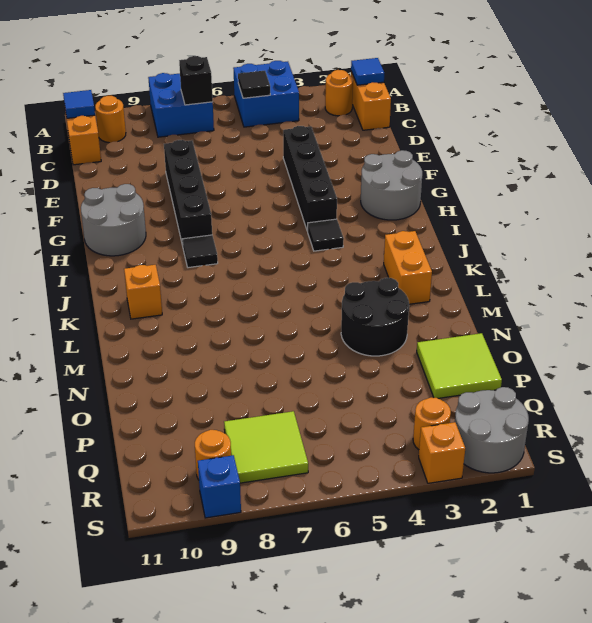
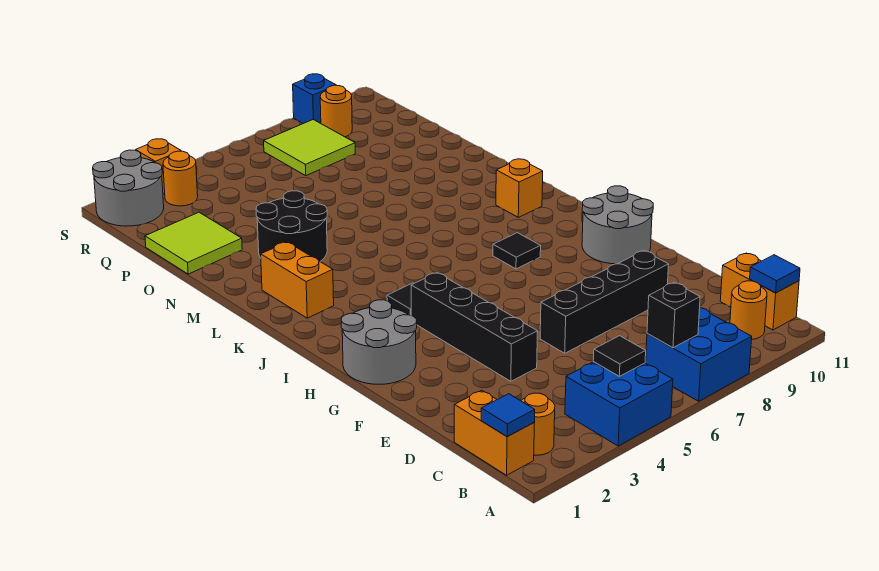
black brick E8:H8 level 1 -> black brick E6:E9 level 1

